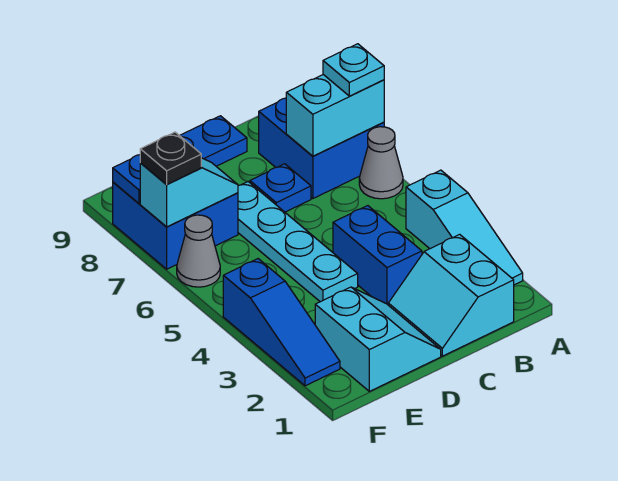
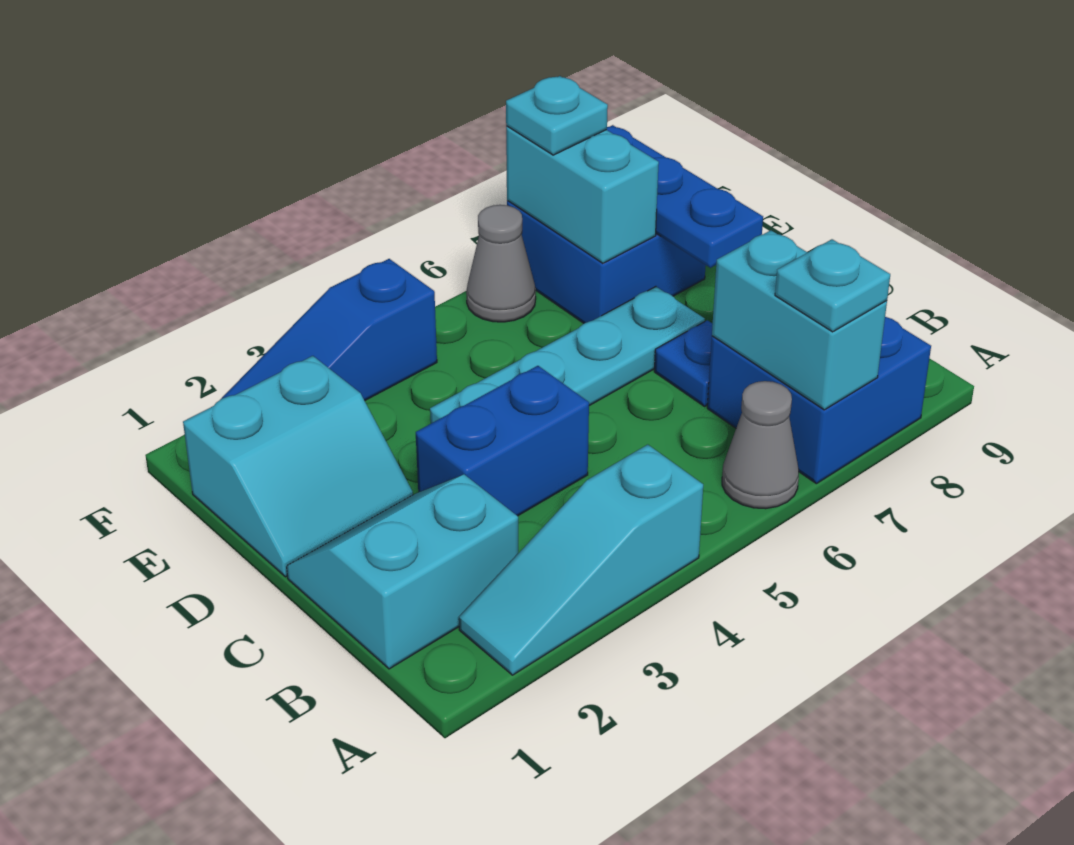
cyan slope E7:F7 level 2 top F -> cyan brick E7:F7 level 2
black plate F7 level 3 -> cyan plate F7 level 3

